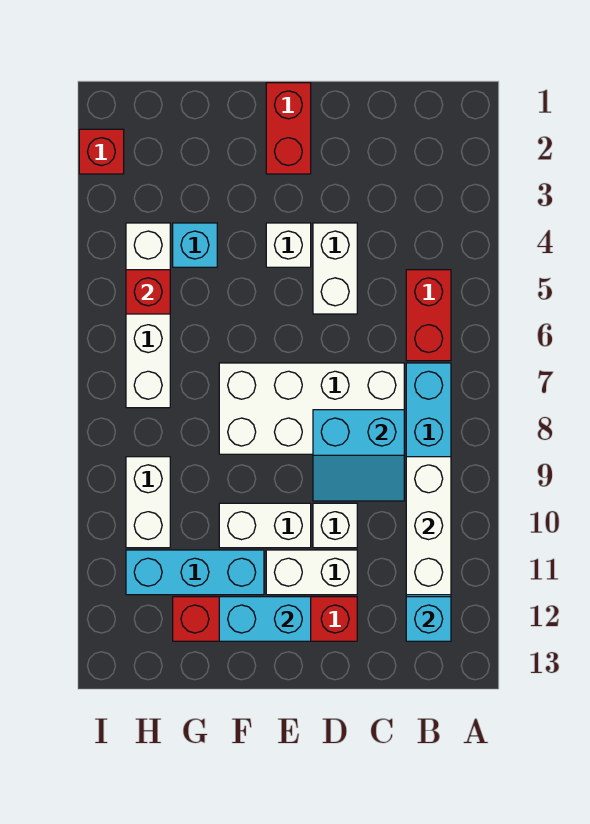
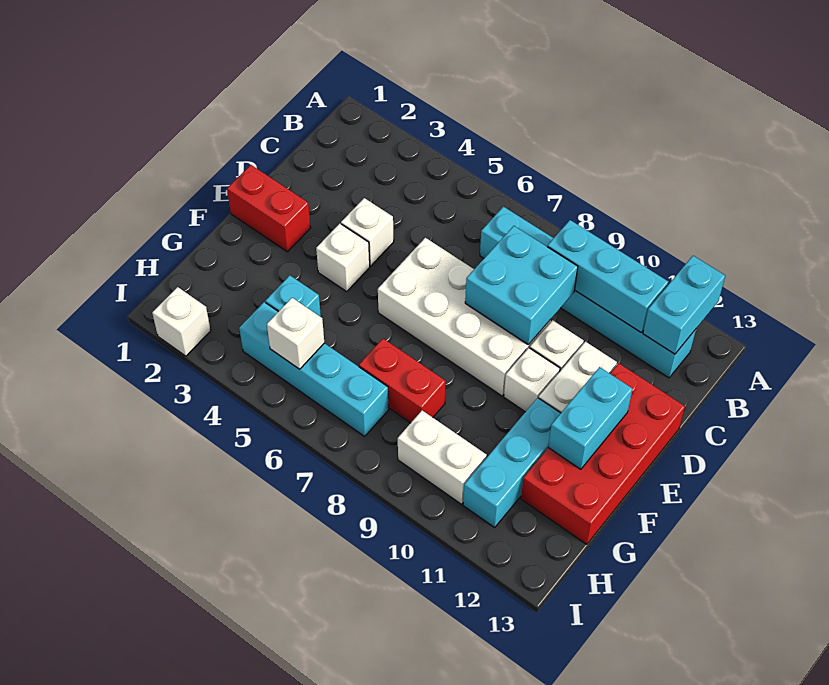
red brick B5:B6 level 1 -> red brick G7:G8 level 1
white brick B9:B11 level 2 -> cyan brick B9:B11 level 2
cyan brick B12 level 2 -> cyan brick A12:B12 level 2
white brick C7:F8 level 1 -> white brick D6:E9 level 1
cyan slope C8:D9 level 2 top 8 -> cyan brick C8:D9 level 2
white brick D4:D5 level 1 -> white brick D4 level 1
red brick D12:G12 level 1 -> red brick D12:G13 level 1
white brick E10:F10 level 1 -> white brick E10 level 1
white brick H4:H7 level 1 -> cyan brick H4:H7 level 1
red brick H5 level 2 -> white brick H5 level 2
red brick I2 level 1 -> white brick I2 level 1

